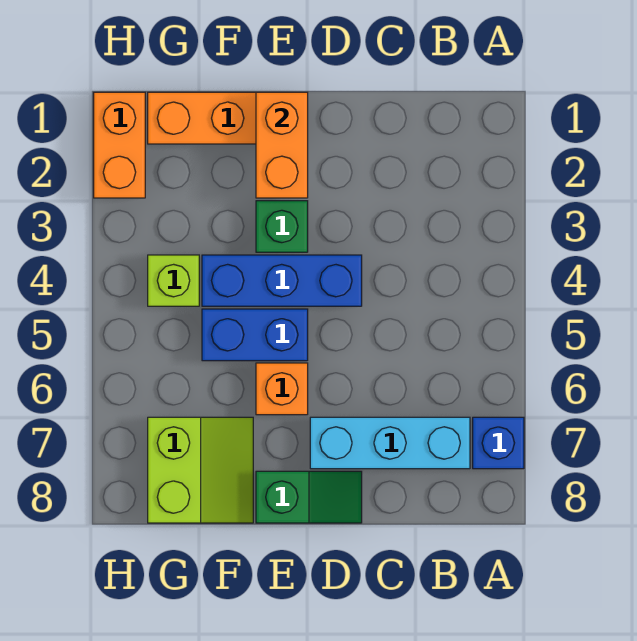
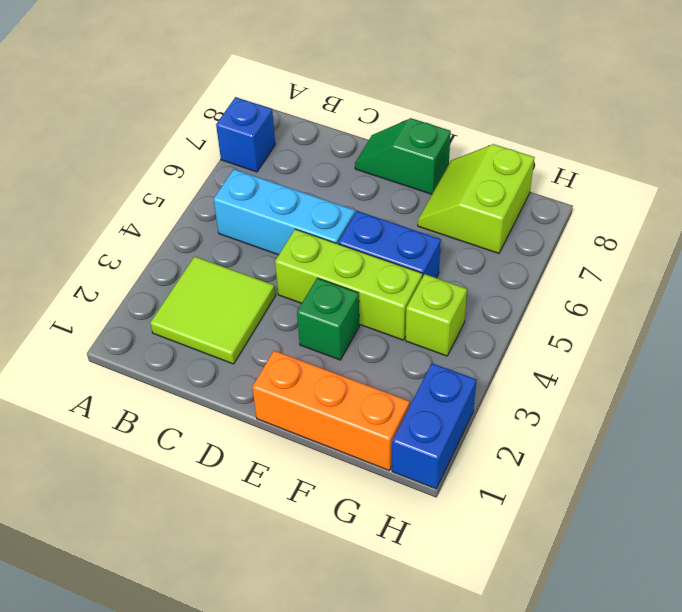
none -> lime tile B2:C3 level 1
cyan brick B7:D7 level 1 -> cyan brick B5:D5 level 1
blue brick D4:F4 level 1 -> lime brick D4:F4 level 1
orange brick E1:E2 level 2 -> none
orange brick E6 level 1 -> none
orange brick H1:H2 level 1 -> blue brick H1:H2 level 1

